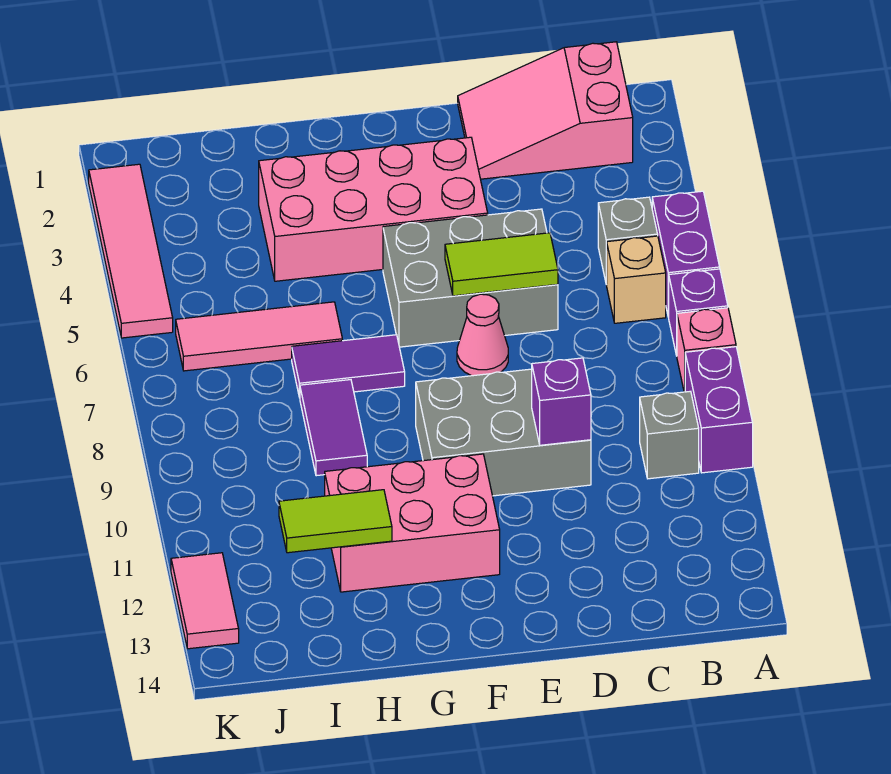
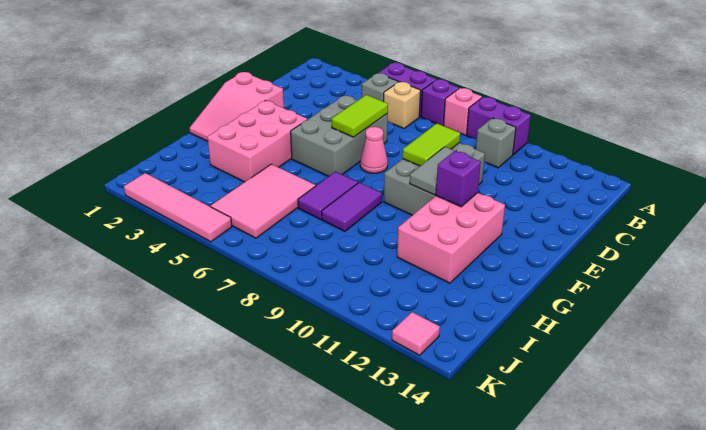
pink slope B1:D2 level 1 top B -> pink slope E1:G2 level 1 top E
purple brick D10 level 2 -> purple brick F11 level 2
pink brick E3:H4 level 1 -> pink brick F3:H4 level 1
none -> grey tile E10:F10 level 2
pink tile H6:J6 level 1 -> pink tile H5:J6 level 1
purple tile H8:H9 level 1 -> purple tile G8:H8 level 1
lime tile H12:I12 level 2 -> lime tile D9:E9 level 2
pink tile K12:K13 level 1 -> pink tile K13 level 1

